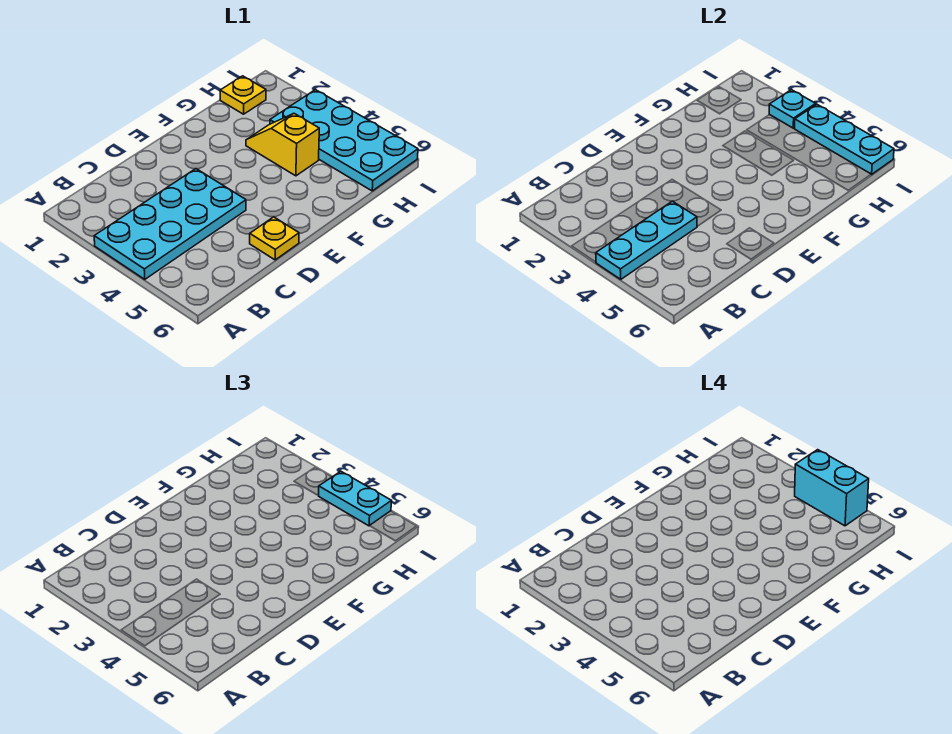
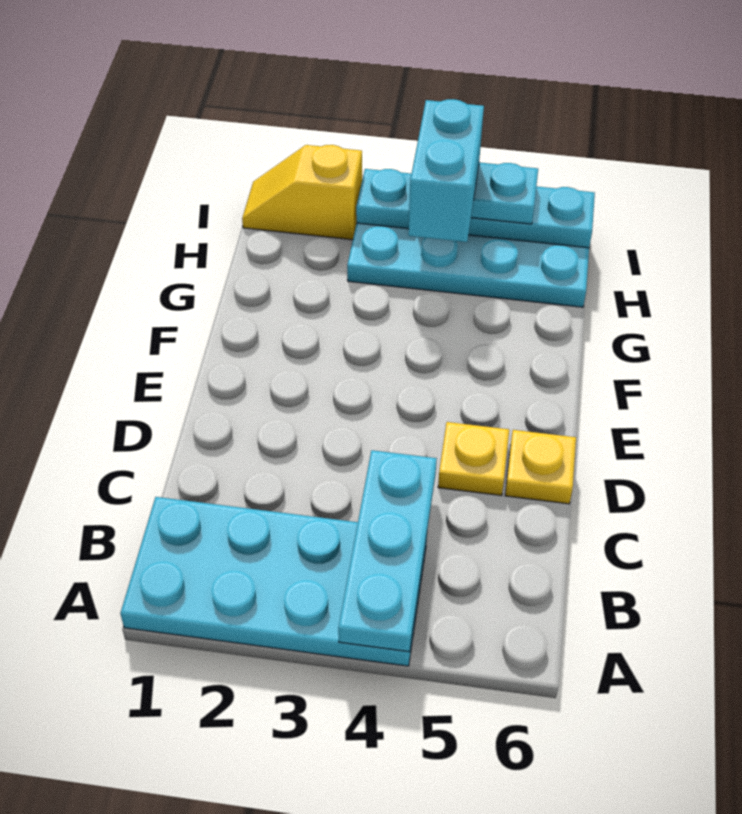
cyan plate A3:D4 level 1 -> cyan plate A1:B4 level 1
yellow slope G3:G4 level 1 top 4 -> yellow slope I1:I2 level 1 top 2
yellow plate H1 level 1 -> yellow plate D5 level 1
cyan brick I4:I5 level 4 -> cyan brick H4:I4 level 4

